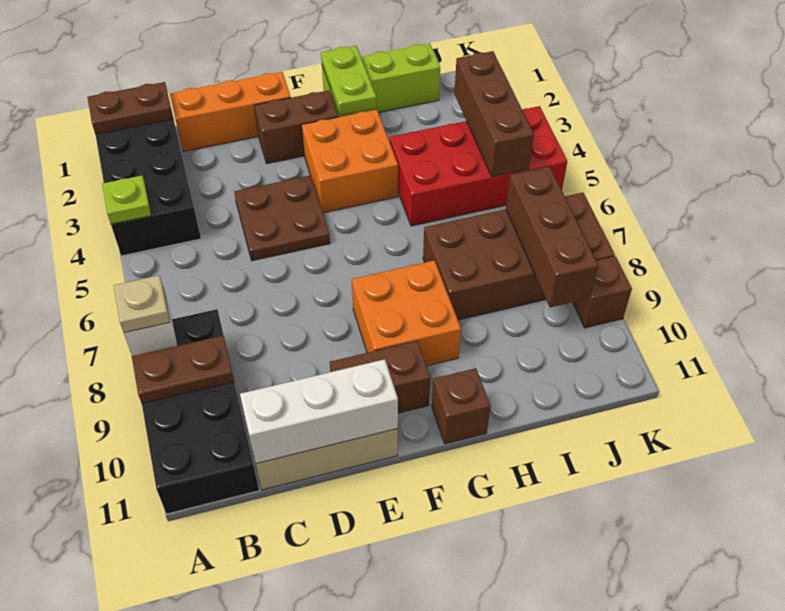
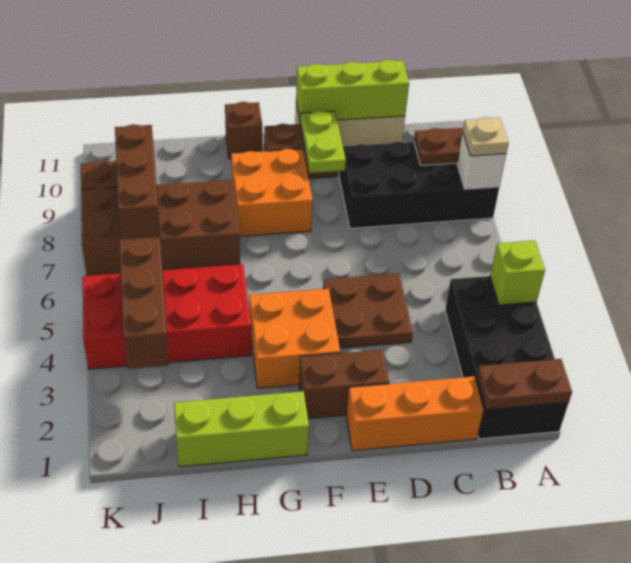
lime plate A4 level 2 -> lime brick A4 level 2
black brick A8:B11 level 1 -> black brick A8:D9 level 1
white brick C11:E11 level 2 -> lime brick C11:E11 level 2
lime plate G1:G2 level 2 -> lime plate E9:E10 level 2

